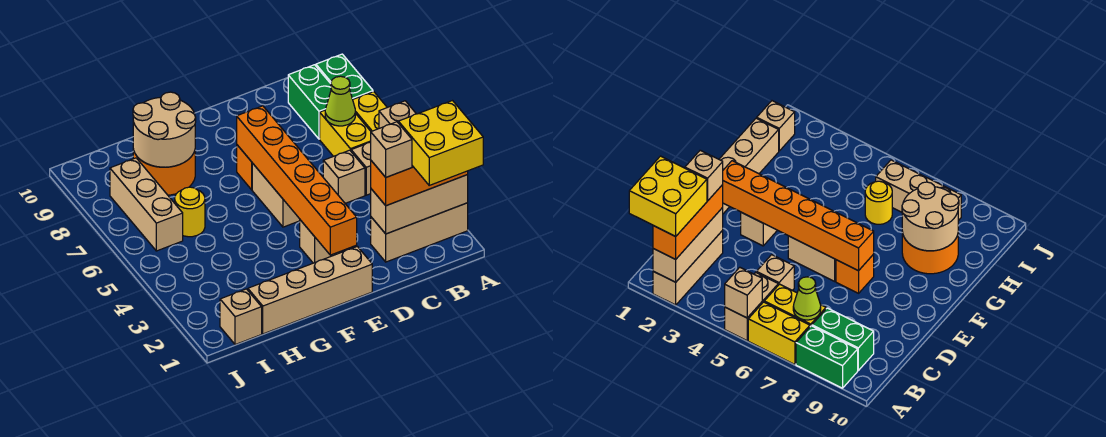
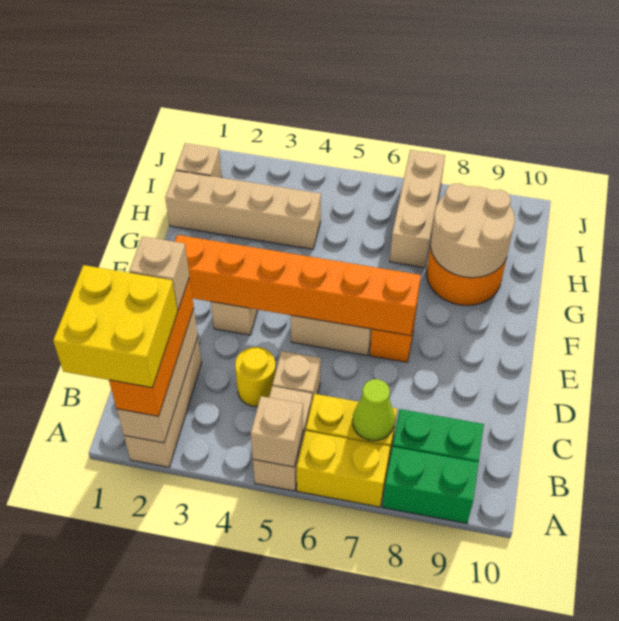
tan brick E1:H1 level 1 -> tan brick H1:H4 level 1
yellow round brick H6 level 1 -> yellow round brick C4 level 1
tan brick I6:I8 level 1 -> tan brick H7:J7 level 1

